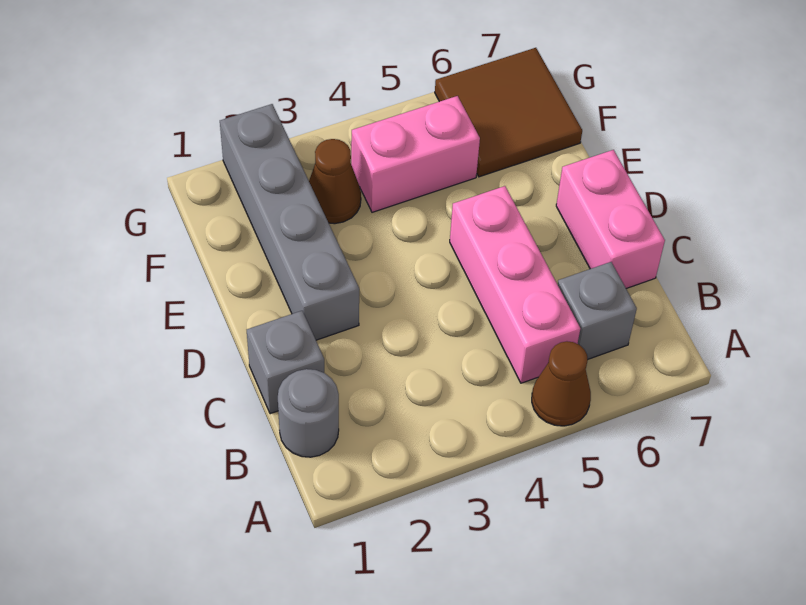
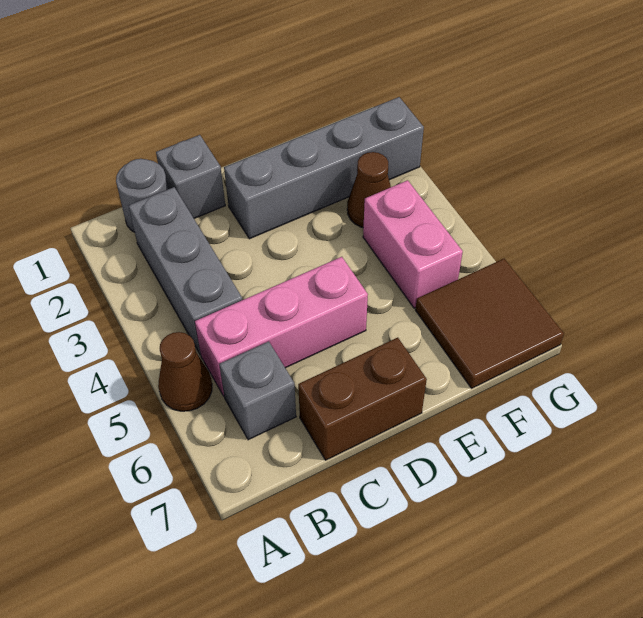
none -> grey brick B2:B4 level 1
pink brick C7:D7 level 1 -> brown brick C7:D7 level 1

